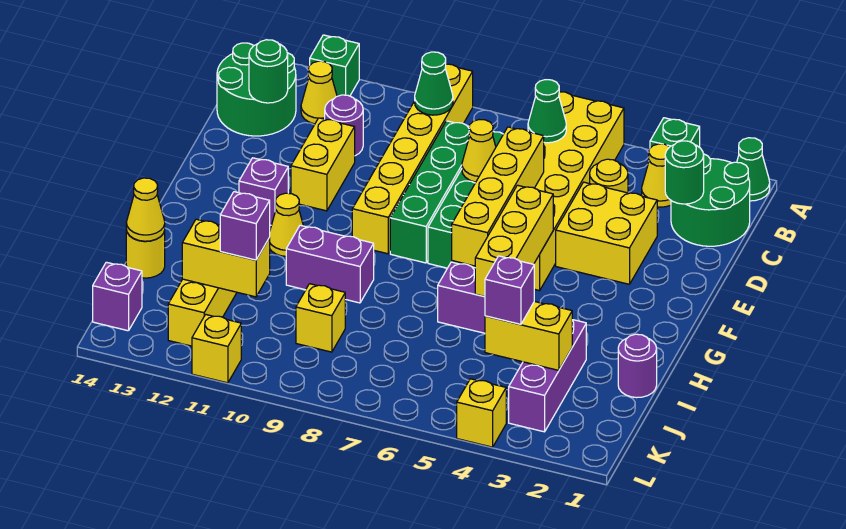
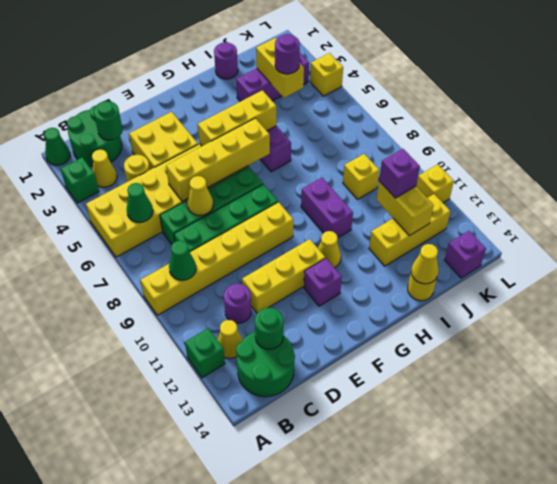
yellow brick D11:E11 level 1 -> yellow brick D11:F11 level 1
purple brick J4 level 3 -> purple round brick J4 level 3

